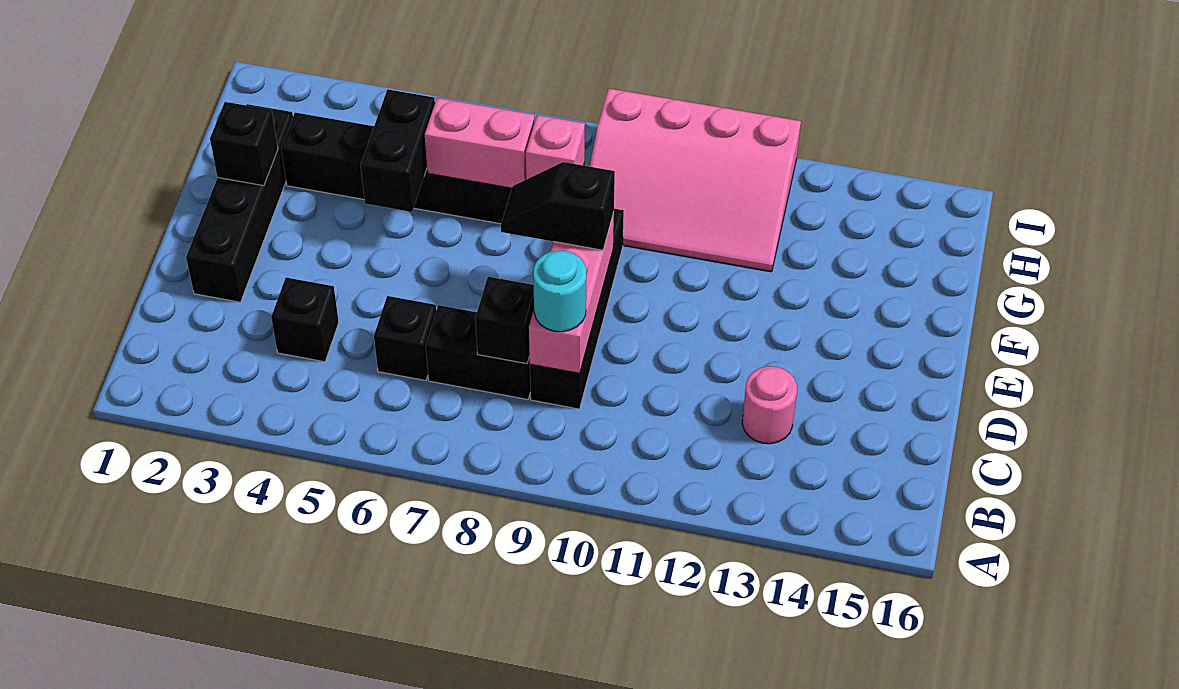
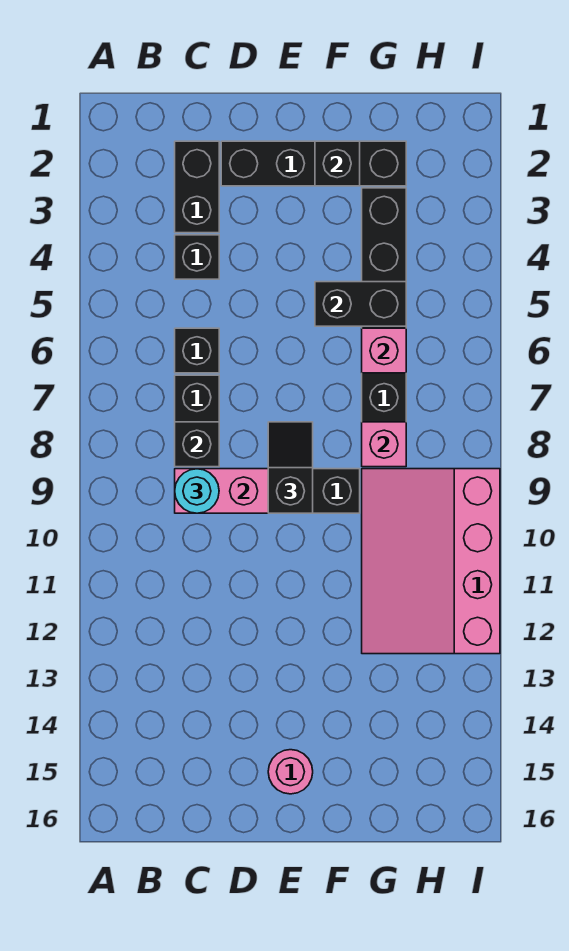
none -> black brick C2:C3 level 1
pink round brick C13 level 1 -> pink round brick E15 level 1
pink brick G6:G7 level 2 -> pink brick G6 level 2

